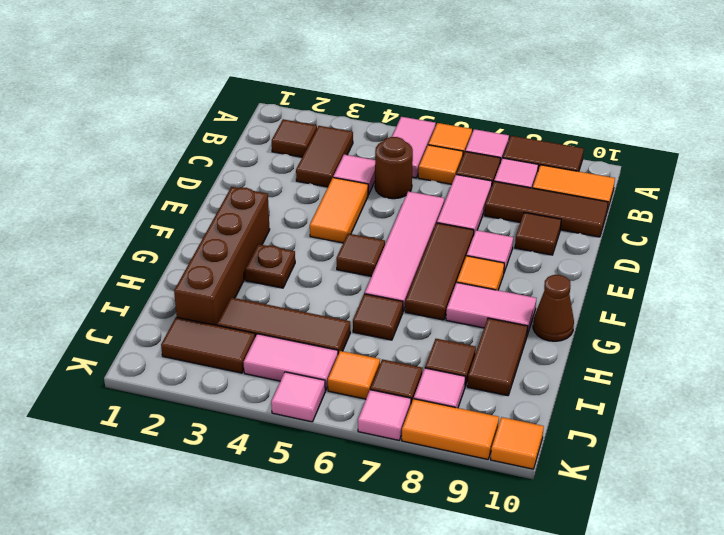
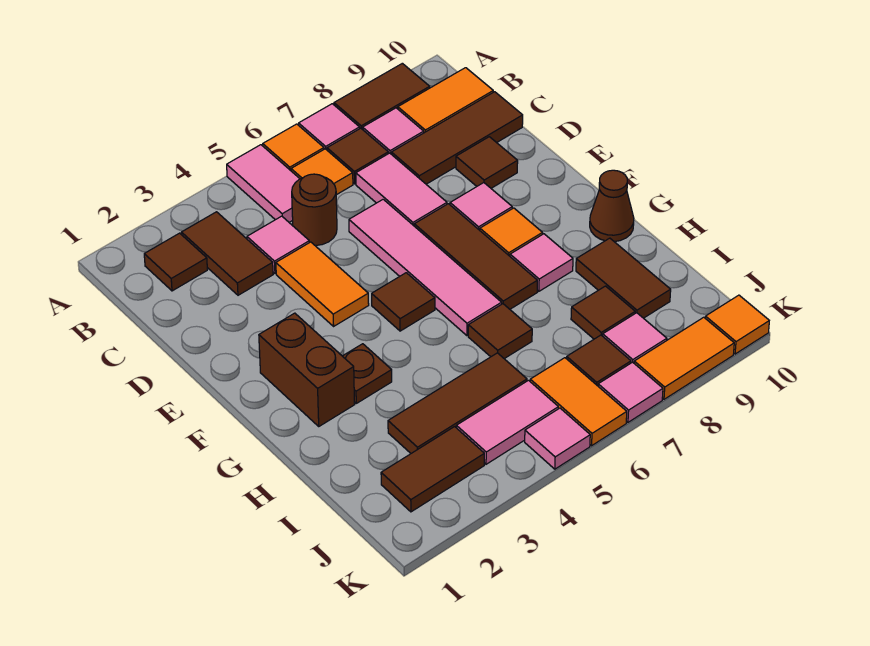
brown brick F2:I2 level 1 -> brown brick F2:G2 level 1
pink tile G8:G9 level 1 -> pink tile G8 level 1
orange tile J6 level 1 -> orange tile J6:K6 level 1

